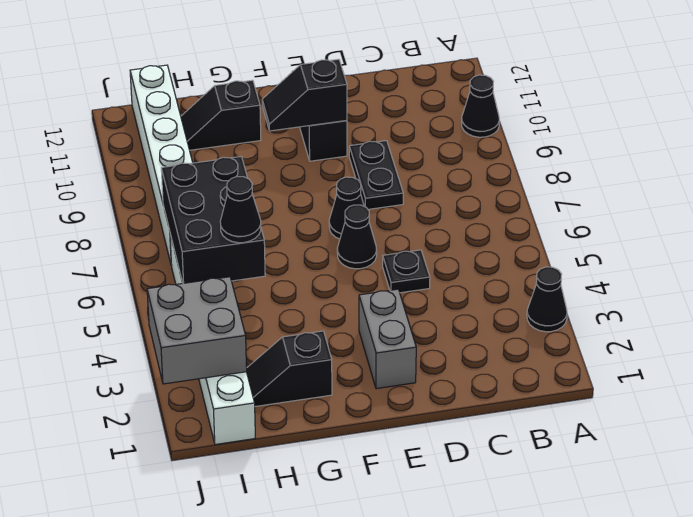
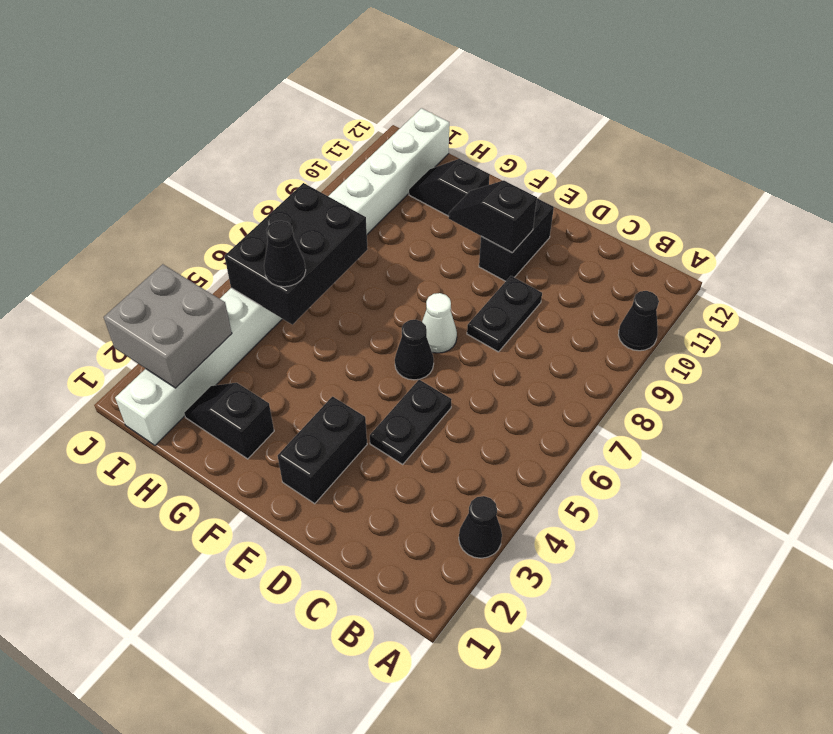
black plate D5 level 1 -> black plate D4:D5 level 1
grey brick E2:E3 level 1 -> black brick E2:E3 level 1
black cone E7 level 1 -> white cone E7 level 1

